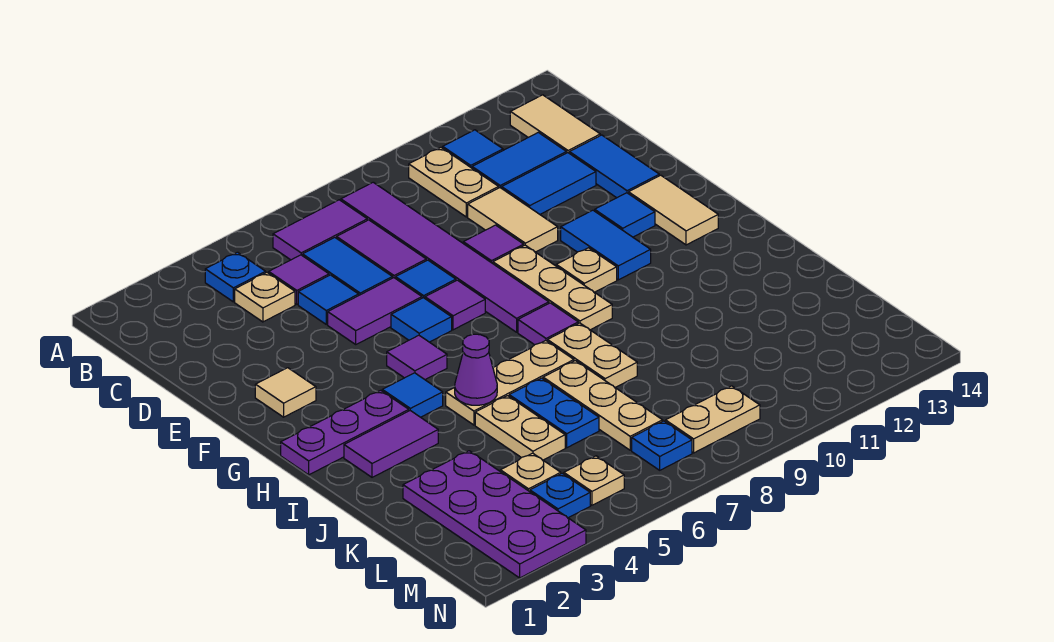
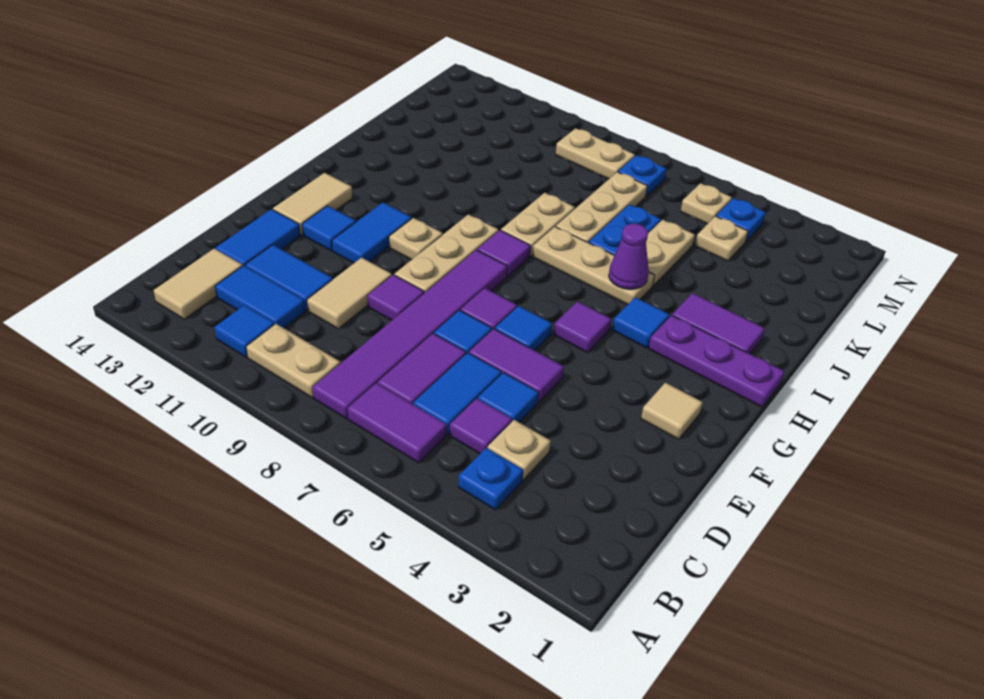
tan plate B10:C10 level 1 -> tan plate B9:B10 level 1
purple plate K2:N3 level 1 -> none

